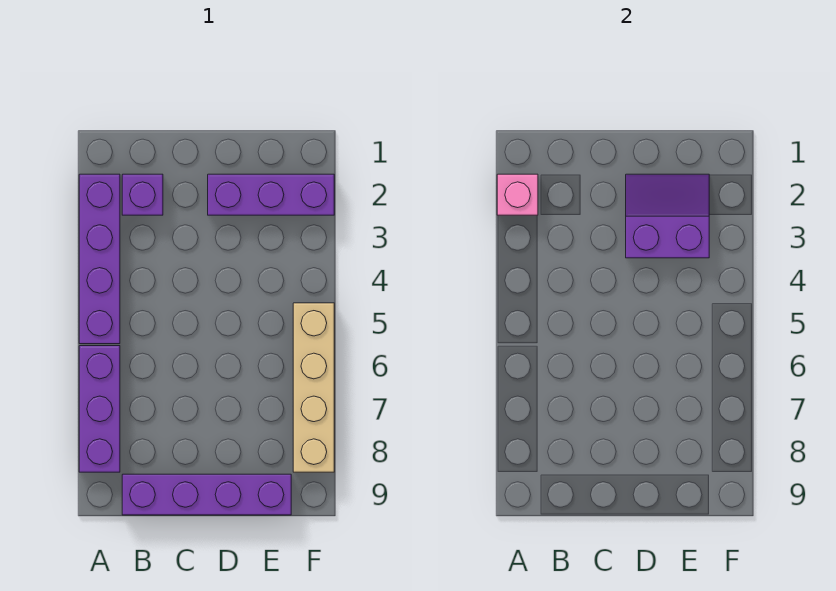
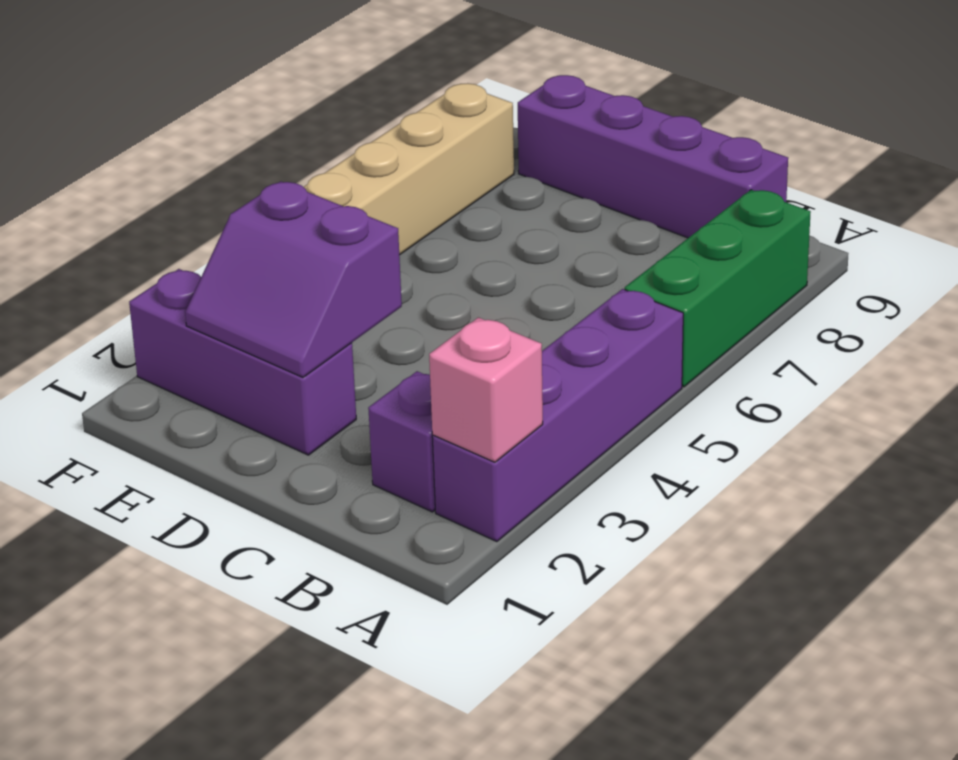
purple brick A6:A8 level 1 -> green brick A6:A8 level 1

